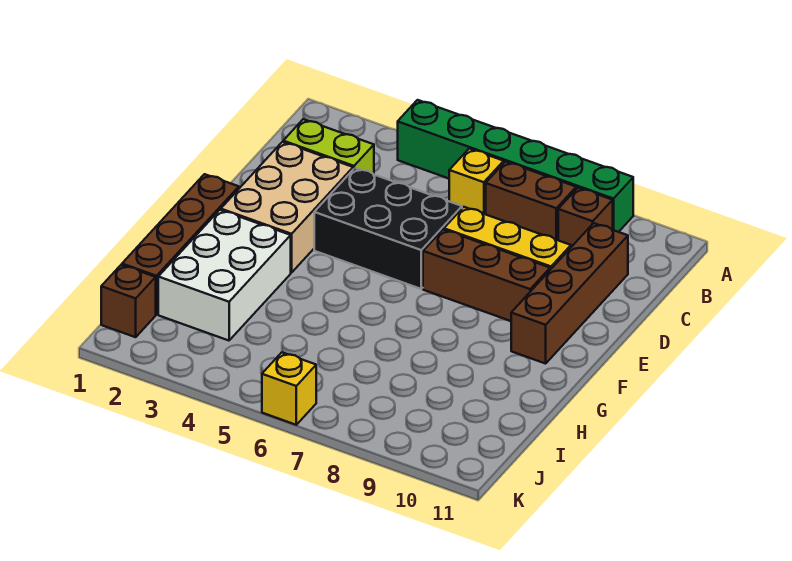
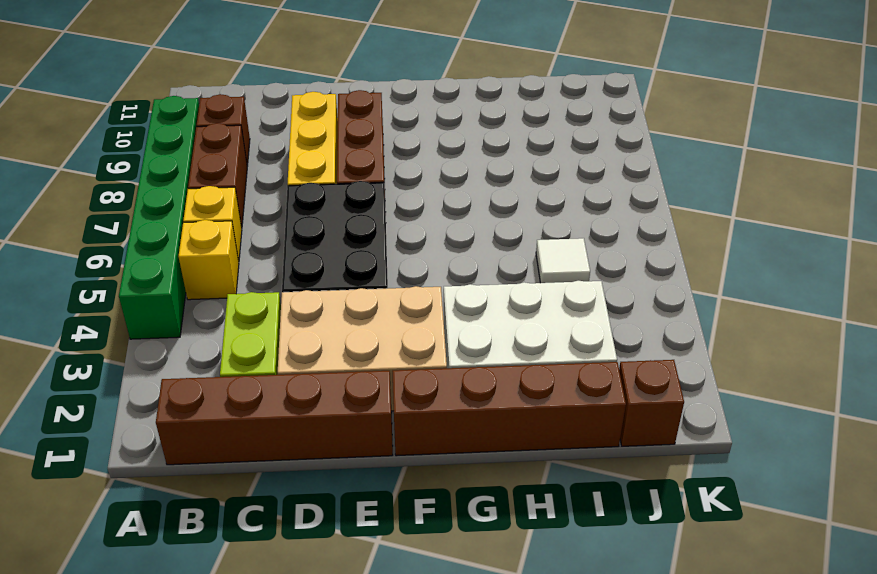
brown brick C10:F10 level 1 -> brown brick B1:E1 level 1
none -> white tile I5 level 1
yellow brick K6 level 1 -> yellow brick B5 level 1

